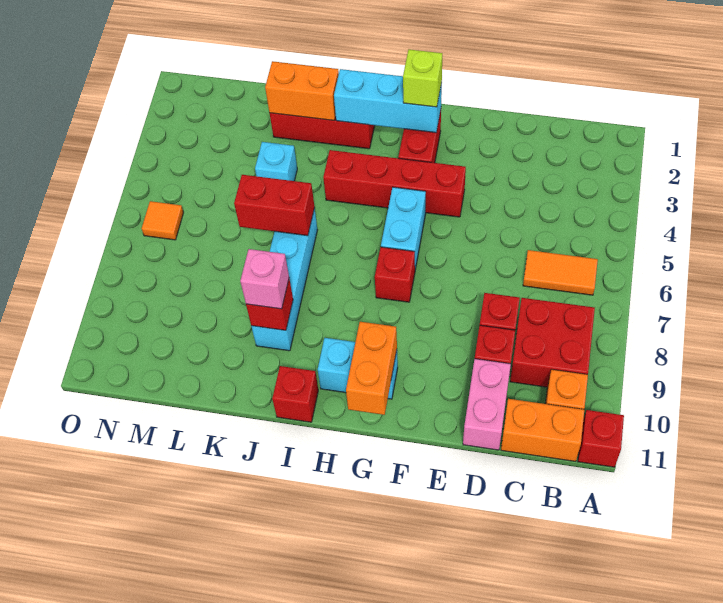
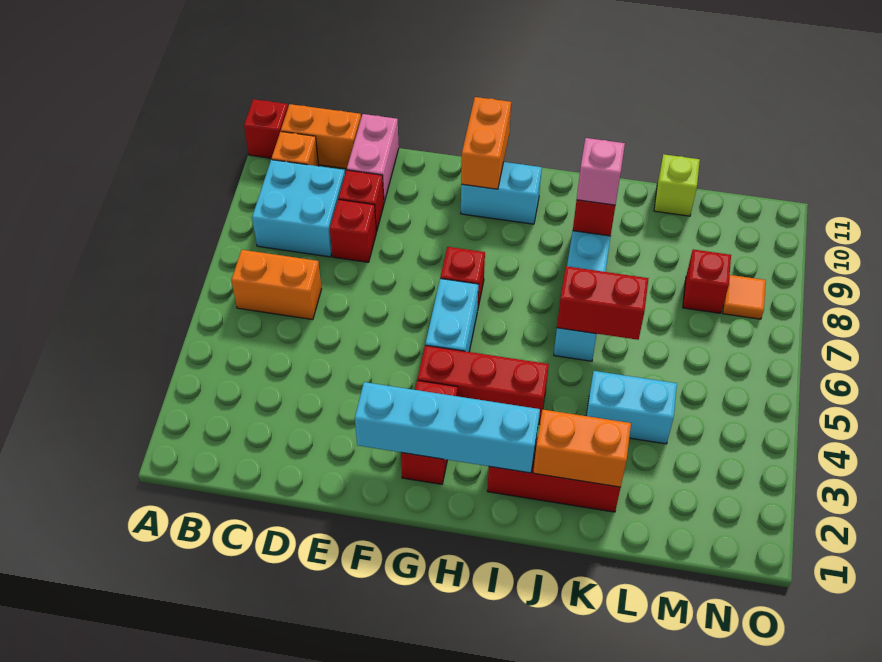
orange tile B6:C6 level 1 -> orange brick B6:C6 level 1
red brick B8:C9 level 1 -> cyan brick B8:C9 level 1
red brick F4:I4 level 1 -> red brick G4:I4 level 1
cyan brick G2:I2 level 2 -> cyan brick F2:I2 level 2
lime brick G2 level 3 -> lime brick L11 level 1
red brick I11 level 1 -> red brick M8 level 1
cyan brick K4 level 1 -> cyan brick K4:L4 level 1
orange tile N6 level 1 -> orange tile N8 level 1

